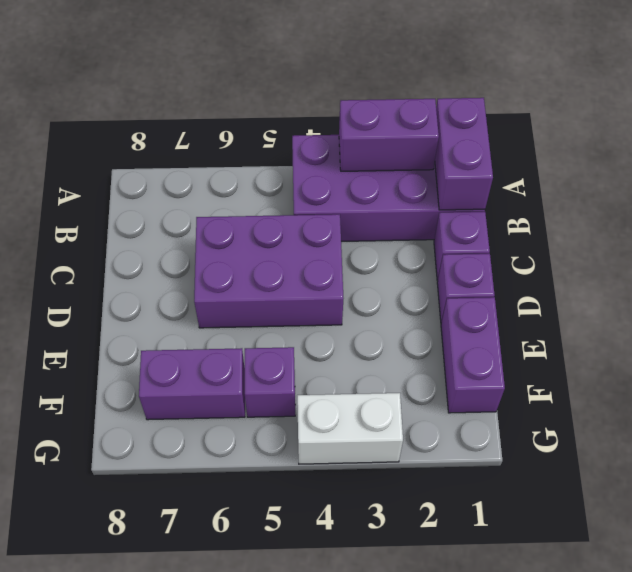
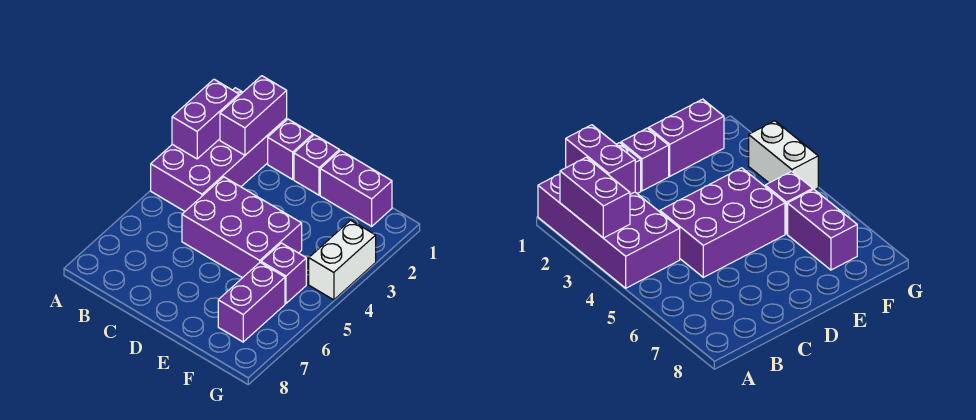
purple brick A1:B1 level 2 -> purple brick B1:B2 level 2
purple brick C4:D6 level 1 -> purple brick C4:E5 level 1

